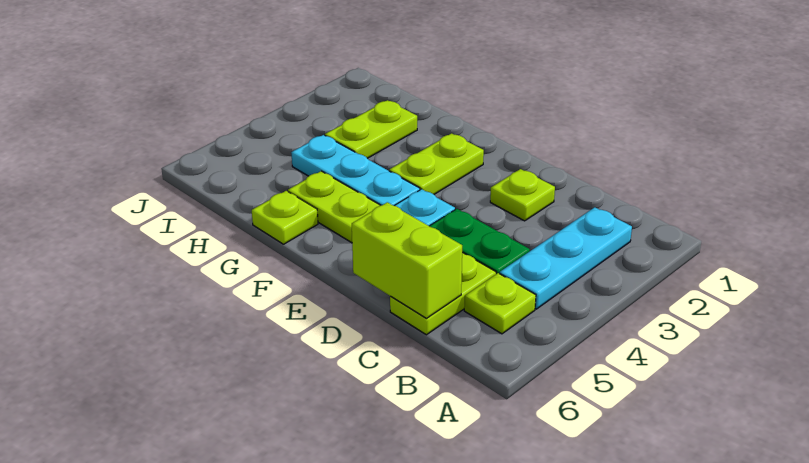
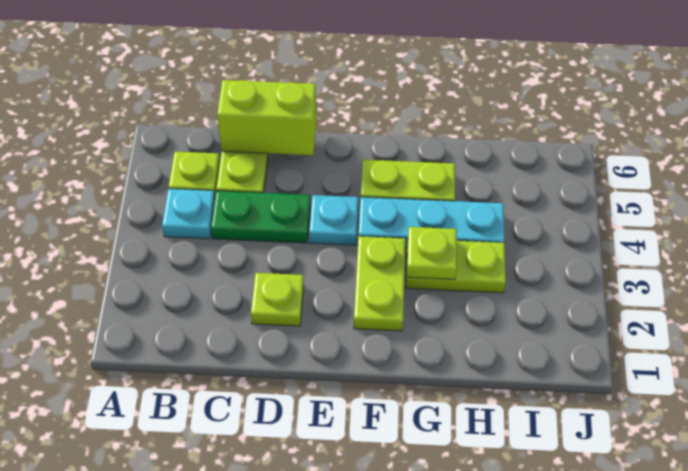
cyan plate B2:B4 level 1 -> cyan plate B4 level 1
lime plate G6 level 1 -> lime plate G3 level 2
lime plate H2:H3 level 1 -> lime plate G3:H3 level 1

